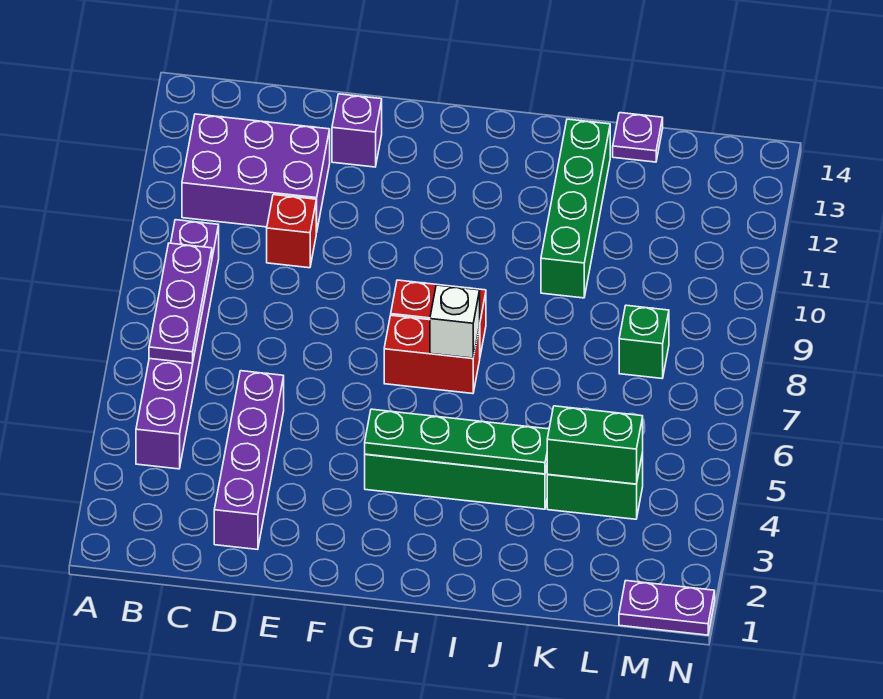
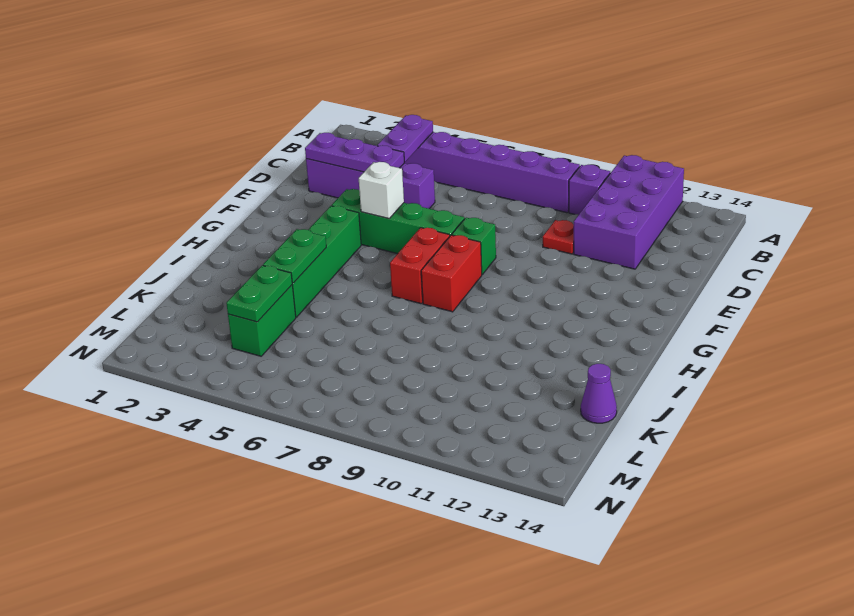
purple plate B6:B8 level 2 -> purple plate D2:D4 level 2
purple brick B11:D12 level 1 -> purple brick A11:D12 level 1
red brick D10 level 1 -> red plate D10 level 1
purple brick E13 level 1 -> purple brick B10 level 1
green plate G4:J4 level 2 -> green plate I4:J4 level 2
white brick H7 level 2 -> white brick F5 level 2
green brick J10:J13 level 1 -> green brick F4:F7 level 1
green brick K4:L4 level 2 -> green plate K4:L4 level 2
purple plate K14 level 1 -> purple cone K14 level 1
green brick L8 level 1 -> green brick F8 level 1
purple plate M1:N1 level 1 -> purple plate B4:C4 level 2

